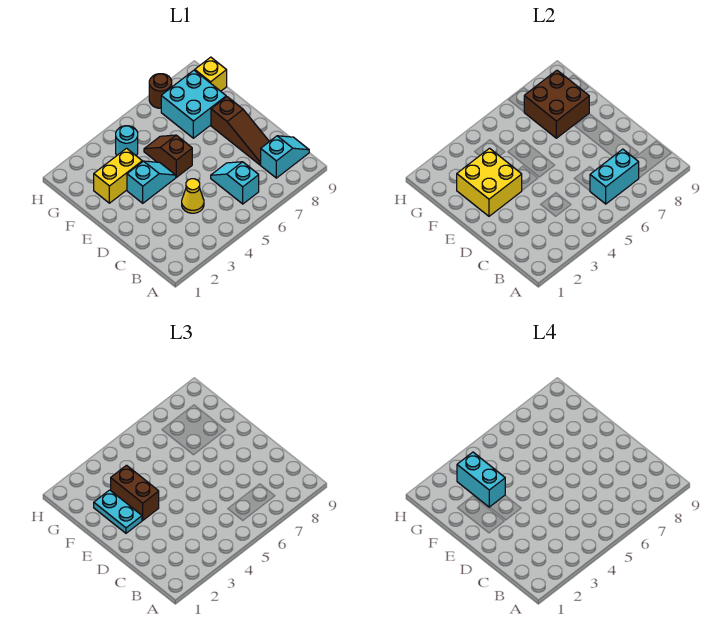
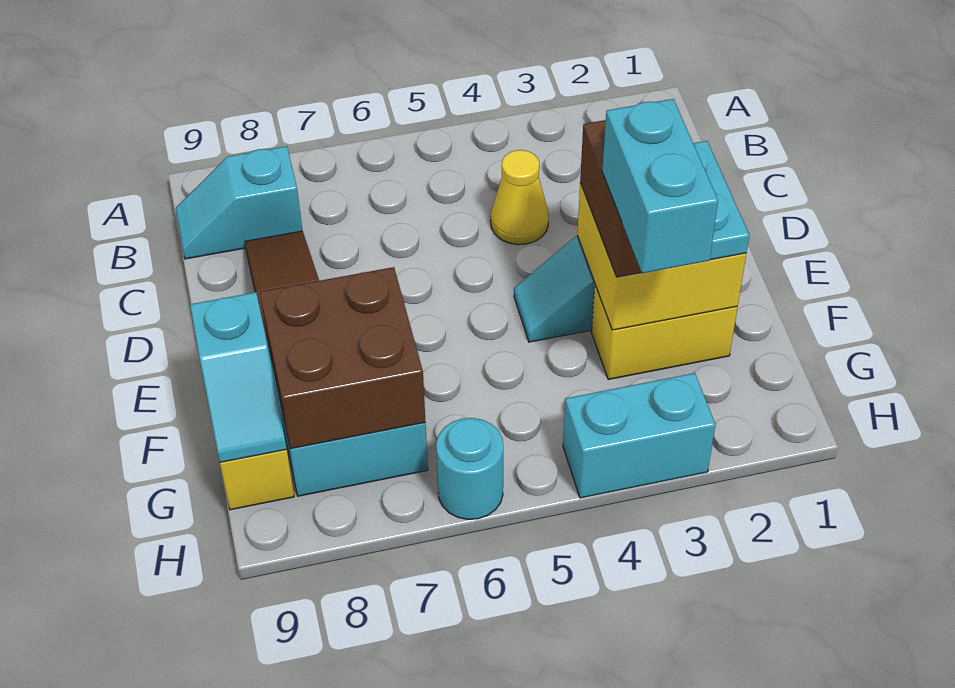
cyan slope B6:C6 level 1 top B -> cyan slope F9:G9 level 2 top F
cyan brick B6:B7 level 2 -> cyan brick H3:H4 level 1
brown slope E5:F5 level 1 top E -> none
cyan round brick G4 level 1 -> cyan round brick H6 level 1
brown round brick H7 level 1 -> none

